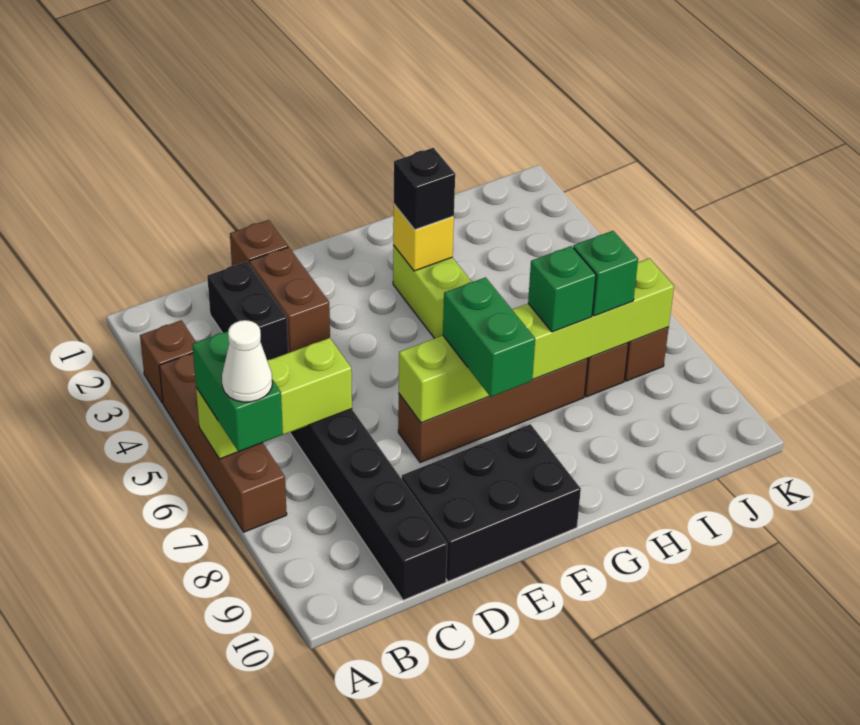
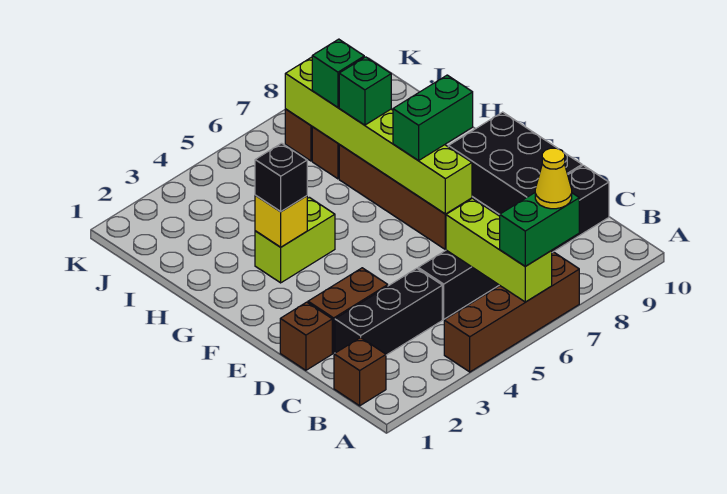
brown brick A3 level 1 -> brown brick B1 level 1
white cone A7 level 4 -> yellow cone A7 level 4
black brick C2:C3 level 1 -> black brick C2:C4 level 1

